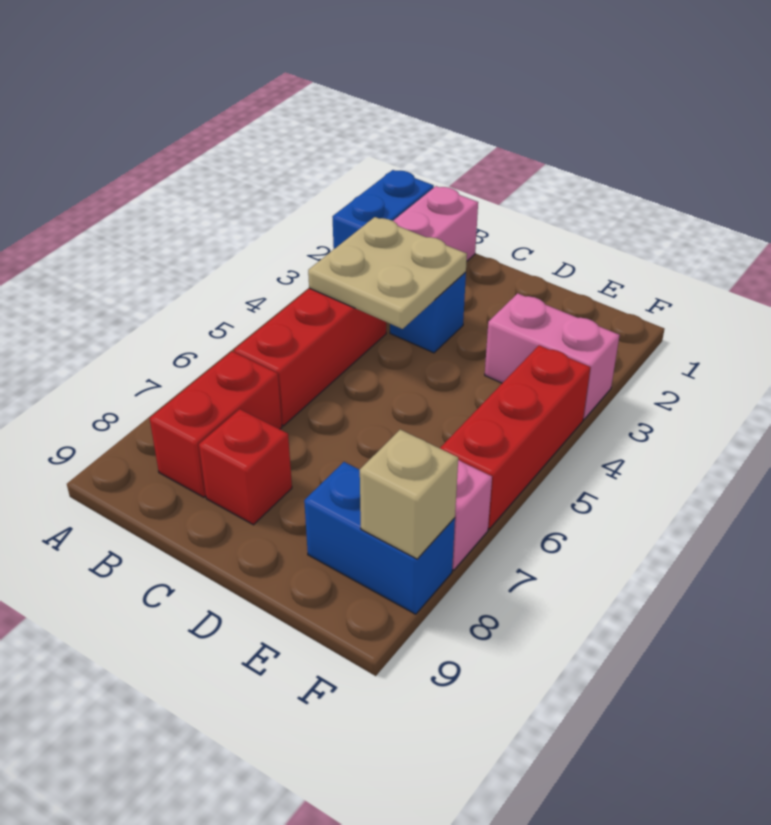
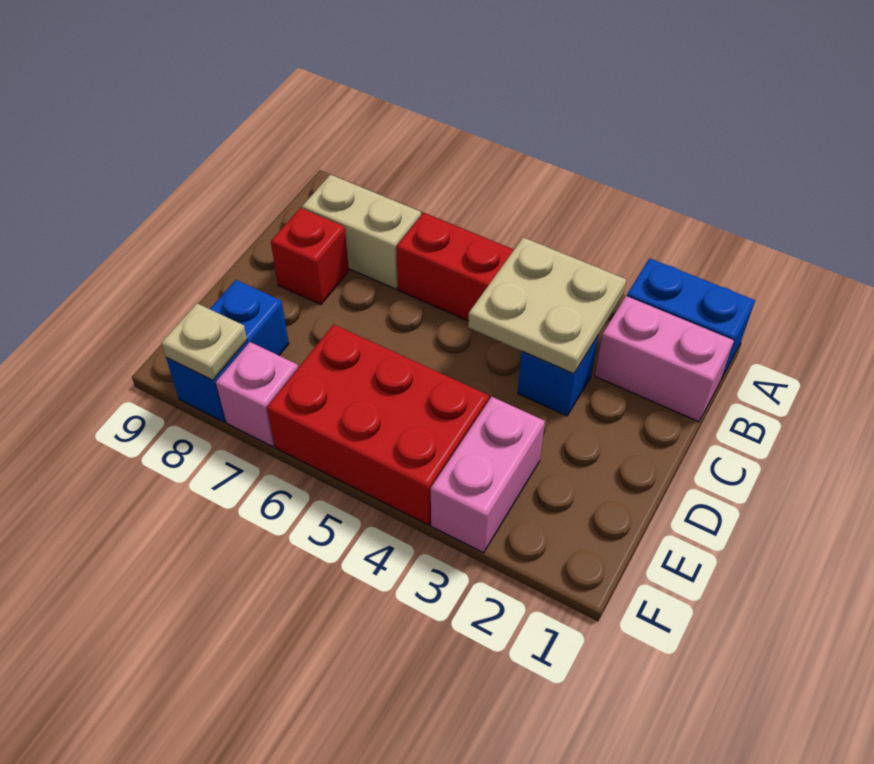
red brick B7:B8 level 1 -> tan brick B7:B8 level 1
red brick F4:F6 level 1 -> red brick E4:F6 level 1
tan brick F8 level 2 -> tan plate F8 level 2

